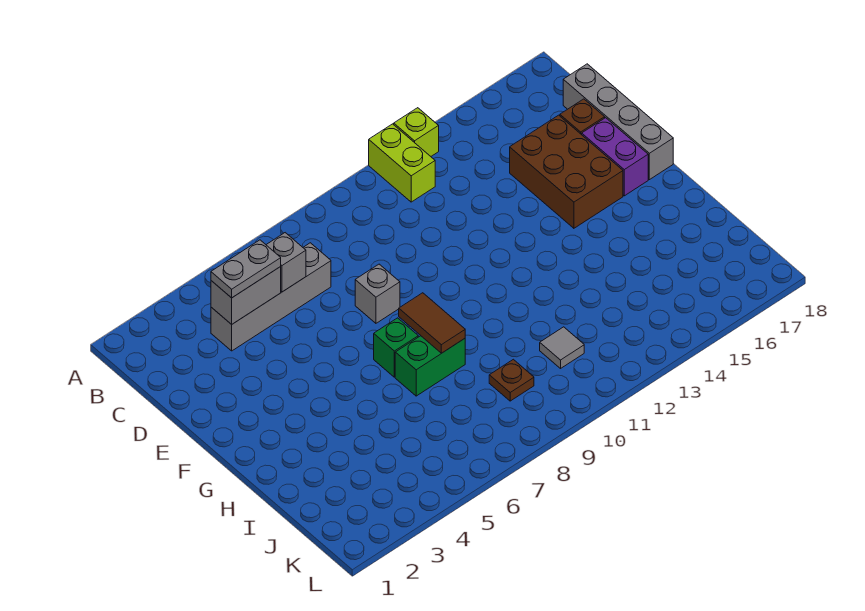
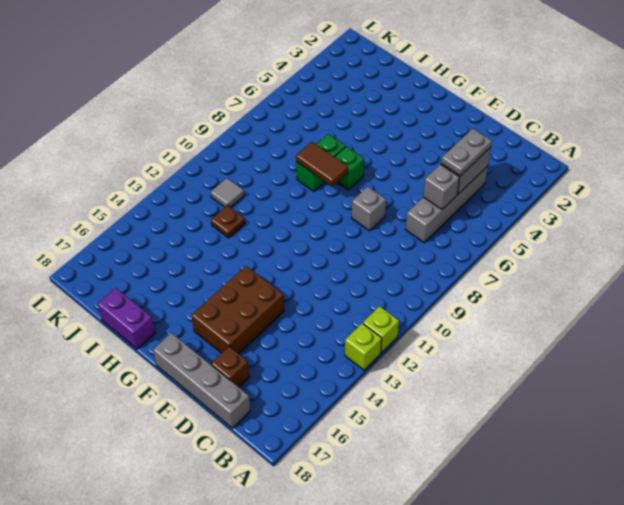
lime brick A12:B12 level 1 -> lime brick A12 level 1
brown brick D15:F16 level 1 -> brown brick E14:F16 level 1
purple brick E17:F17 level 1 -> purple brick H18:I18 level 1
brown plate J9 level 1 -> brown plate I12 level 1

